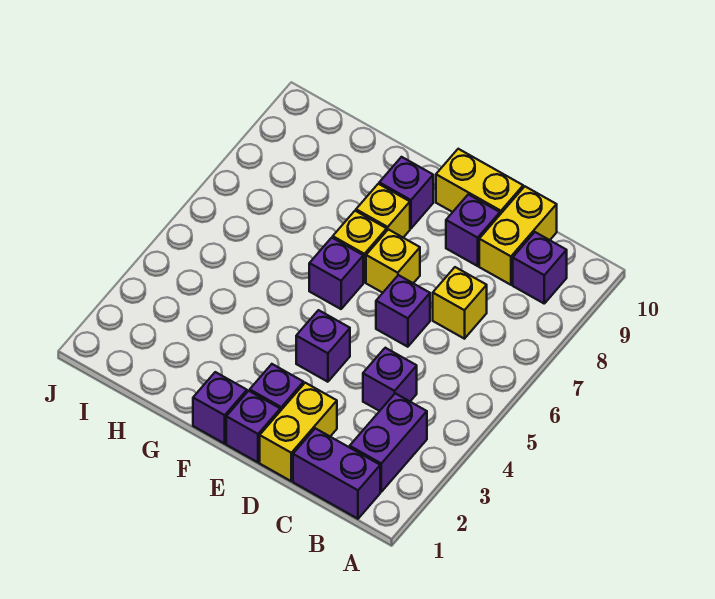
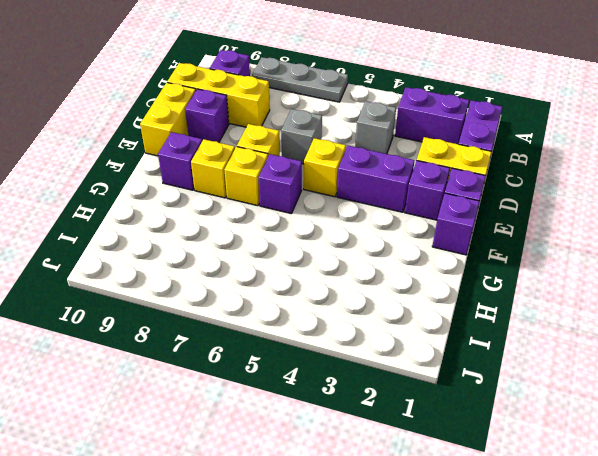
none -> grey plate A6:A8 level 1
purple brick C4 level 1 -> grey brick C4 level 1
yellow brick C7 level 1 -> yellow brick E5 level 1
yellow brick C9:C10 level 1 -> yellow brick C8:C10 level 1
purple brick D6 level 1 -> grey brick D6 level 1
purple brick E4 level 1 -> purple brick E3:E4 level 1

